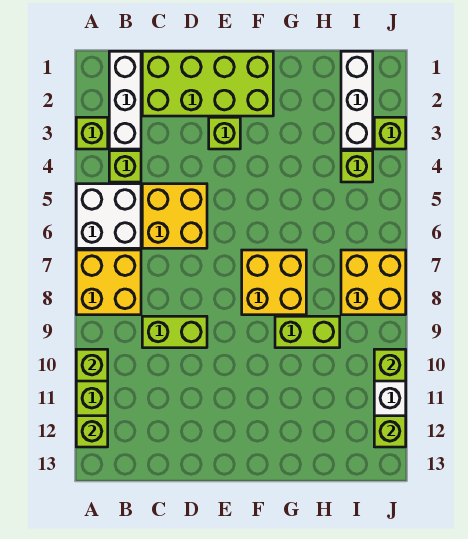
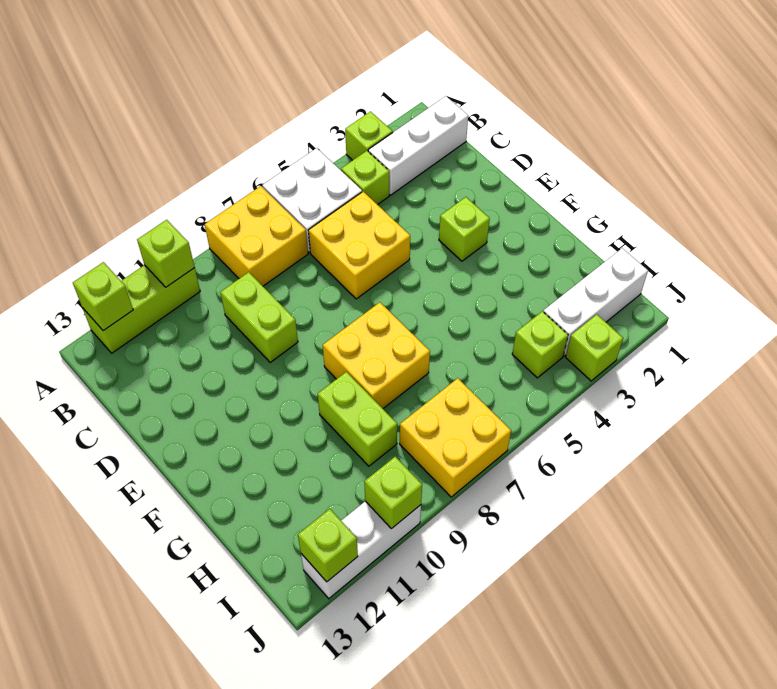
lime brick C1:F2 level 1 -> none

